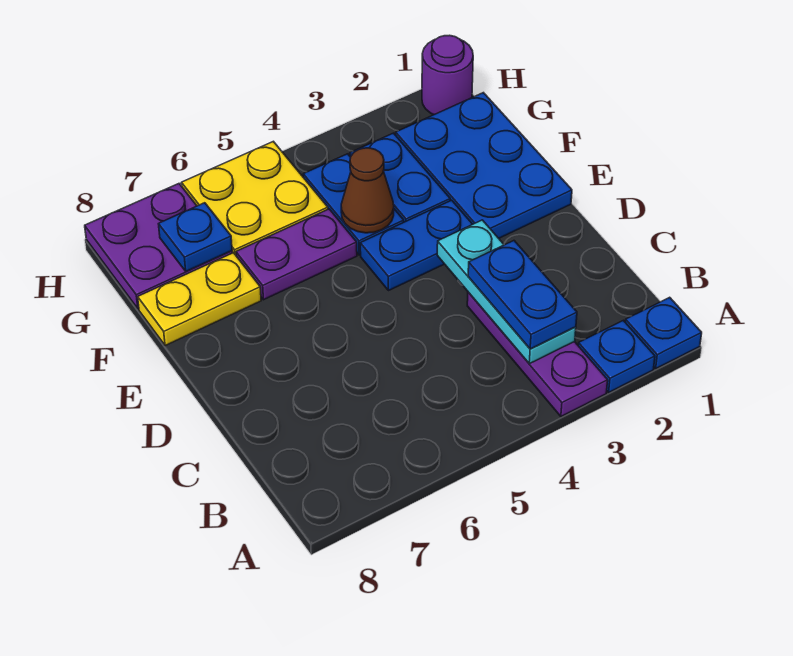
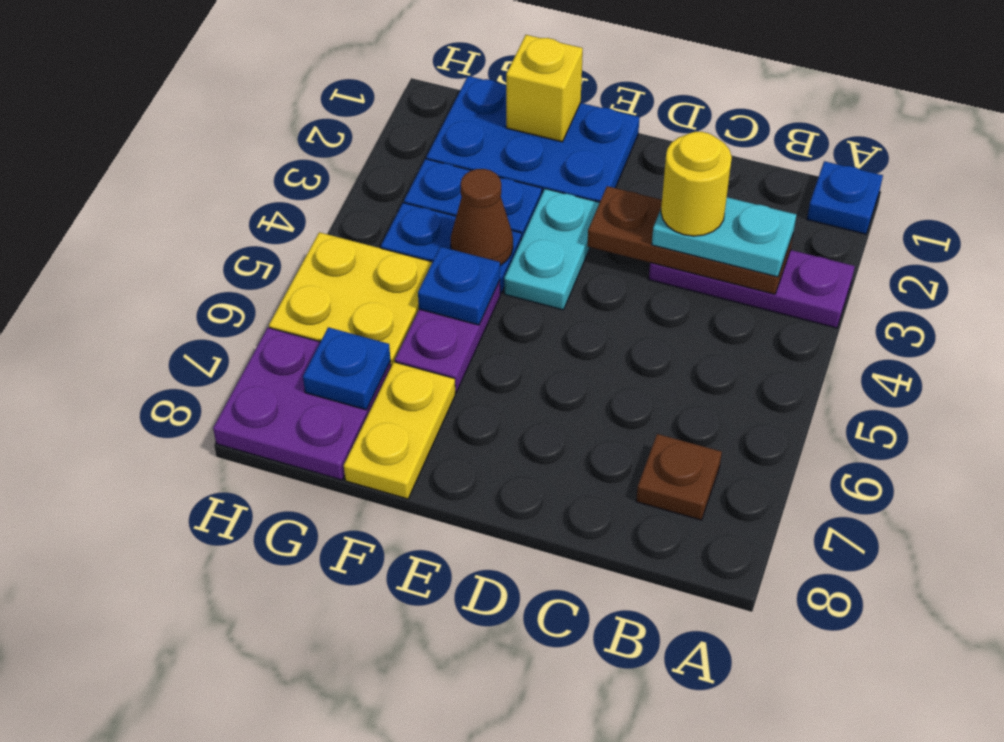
blue plate A2 level 1 -> blue plate F5 level 2
cyan plate B3:D3 level 2 -> brown plate B3:D3 level 2
blue plate B3:C3 level 3 -> cyan plate B3:C3 level 3
none -> brown plate B7 level 1
none -> yellow round brick C3 level 4
blue plate E3:E4 level 1 -> cyan plate E3:E4 level 1
none -> yellow brick F1 level 2
purple round brick H1 level 1 -> none

